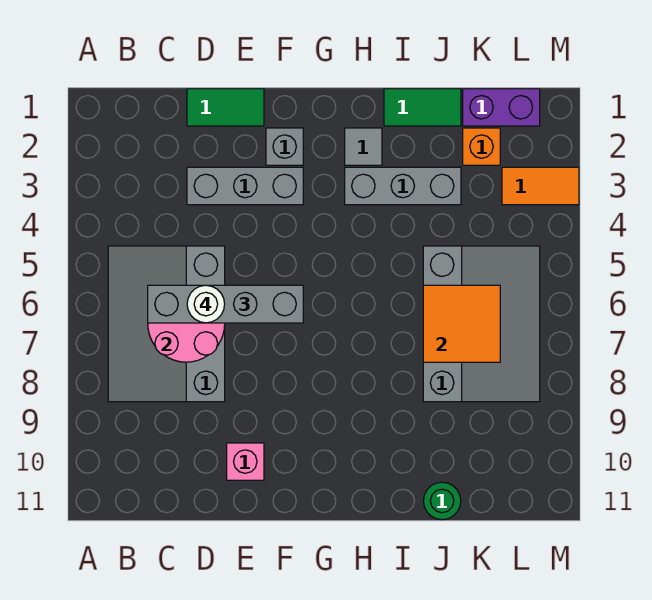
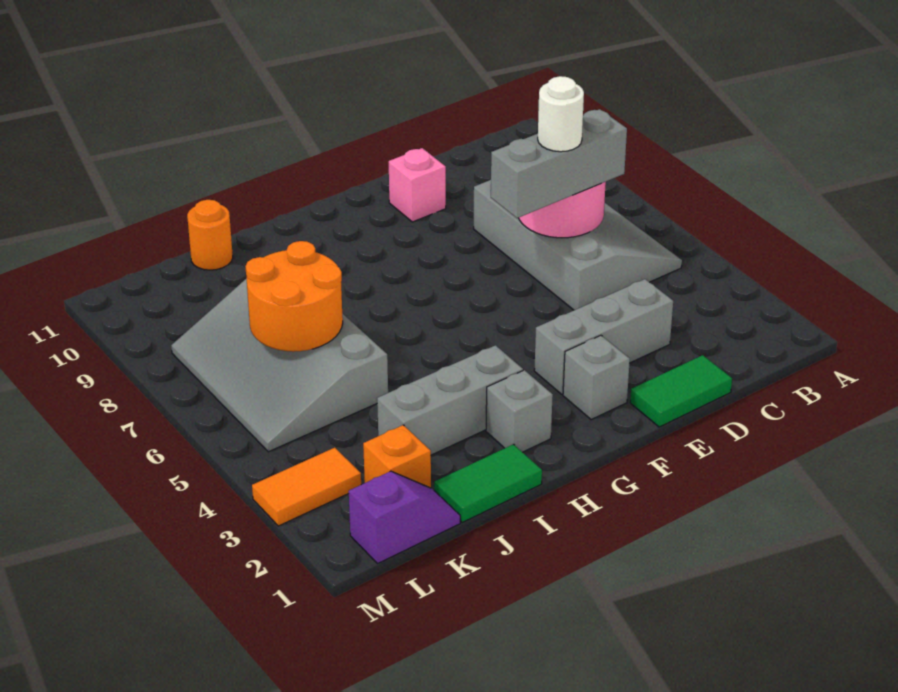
grey brick C6:F6 level 3 -> grey brick C6:E6 level 3
grey tile H2 level 1 -> grey brick H2 level 1
orange tile J6:K7 level 2 -> orange round brick J6:K7 level 2
green round brick J11 level 1 -> orange round brick J11 level 1
purple brick K1:L1 level 1 -> purple slope K1:L1 level 1 top L

